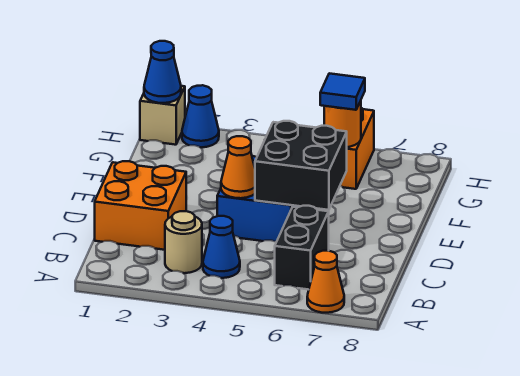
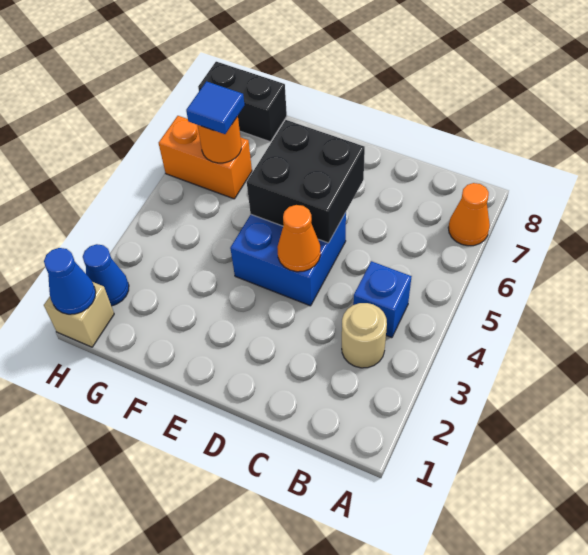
blue cone B4 level 1 -> blue brick B4 level 1
black brick B6:C6 level 1 -> black brick G8:H8 level 1
orange brick C1:D2 level 1 -> none

